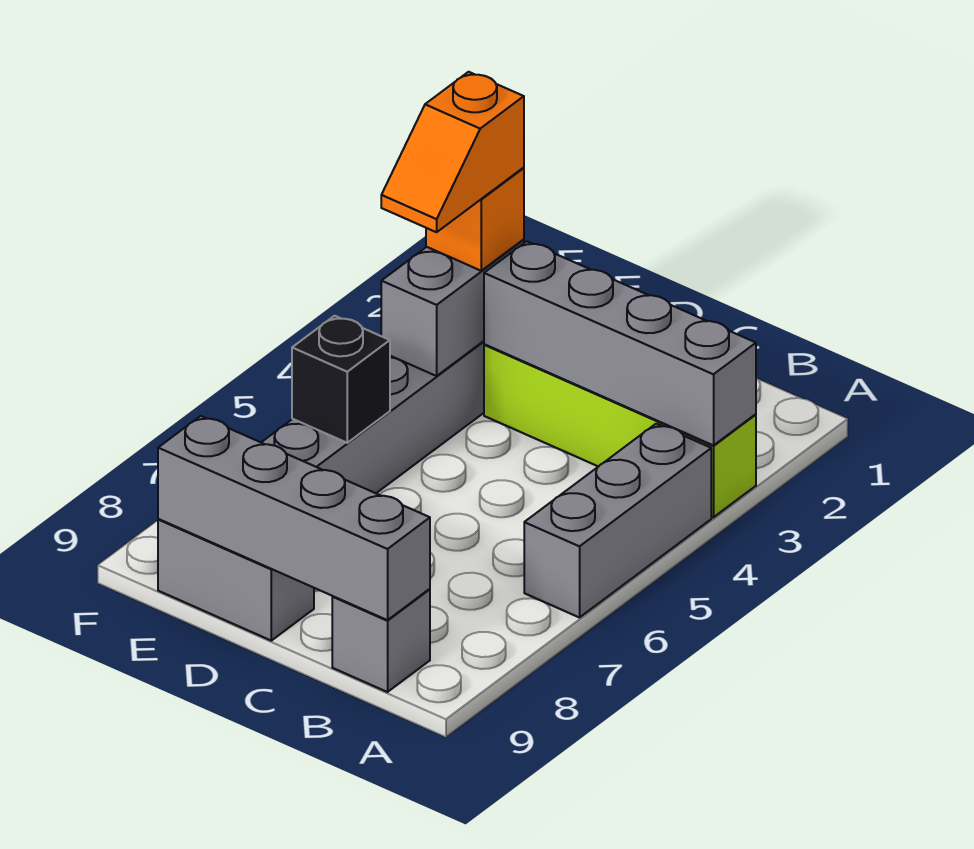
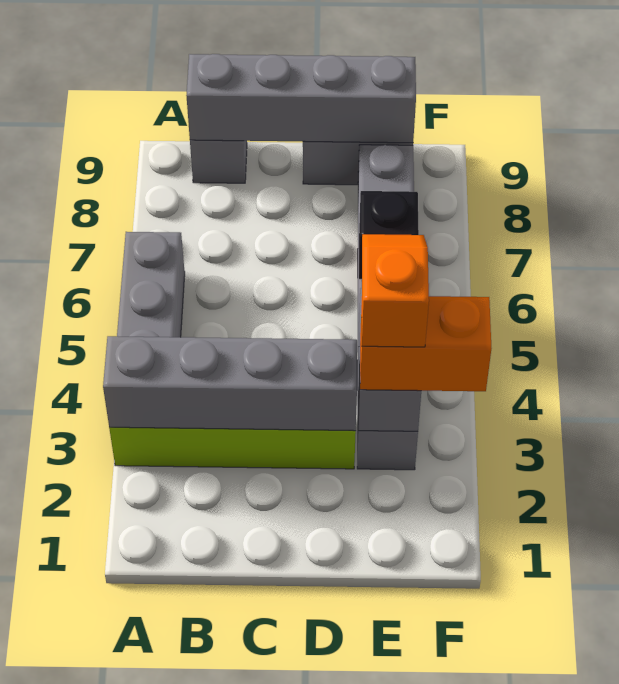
orange brick E3 level 3 -> orange brick E3:F3 level 3

